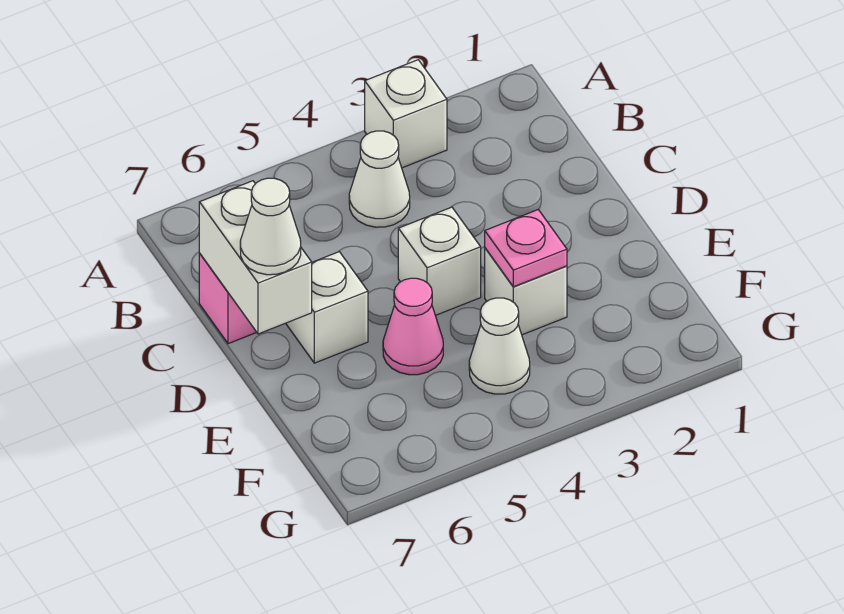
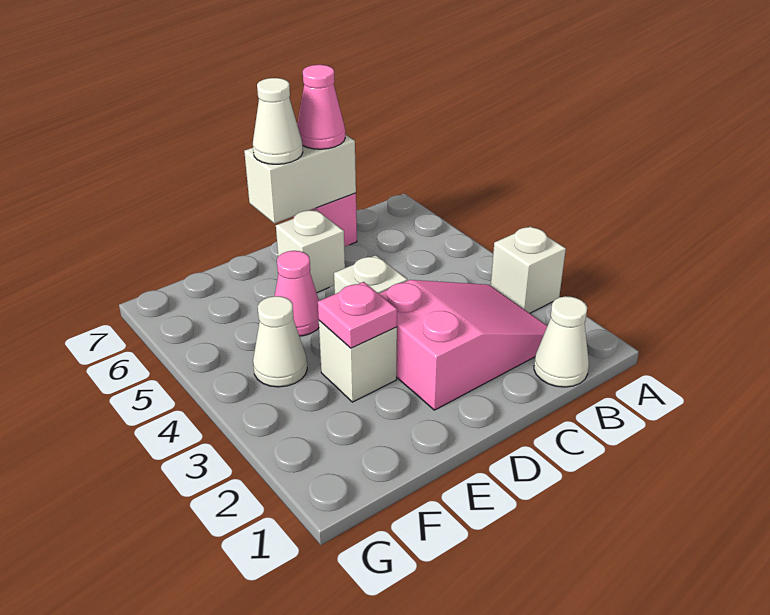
none -> pink slope B2:D3 level 1 top D
white cone B4 level 1 -> white cone B1 level 1
none -> pink cone C7 level 3

